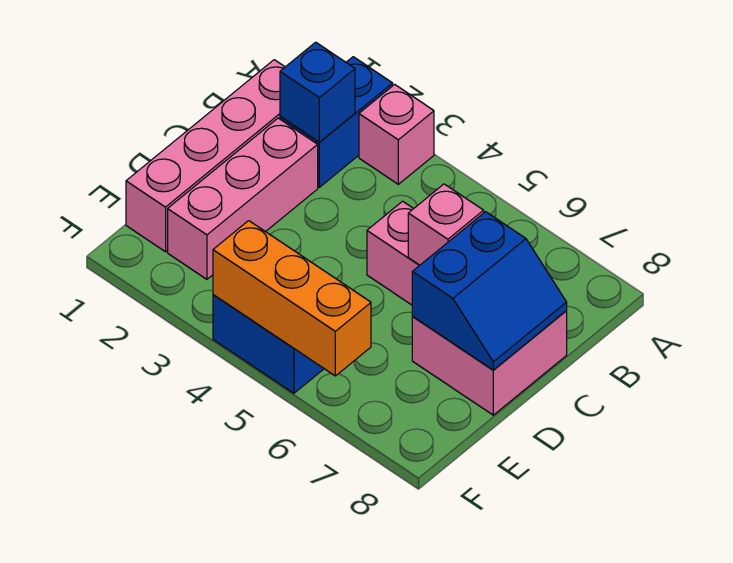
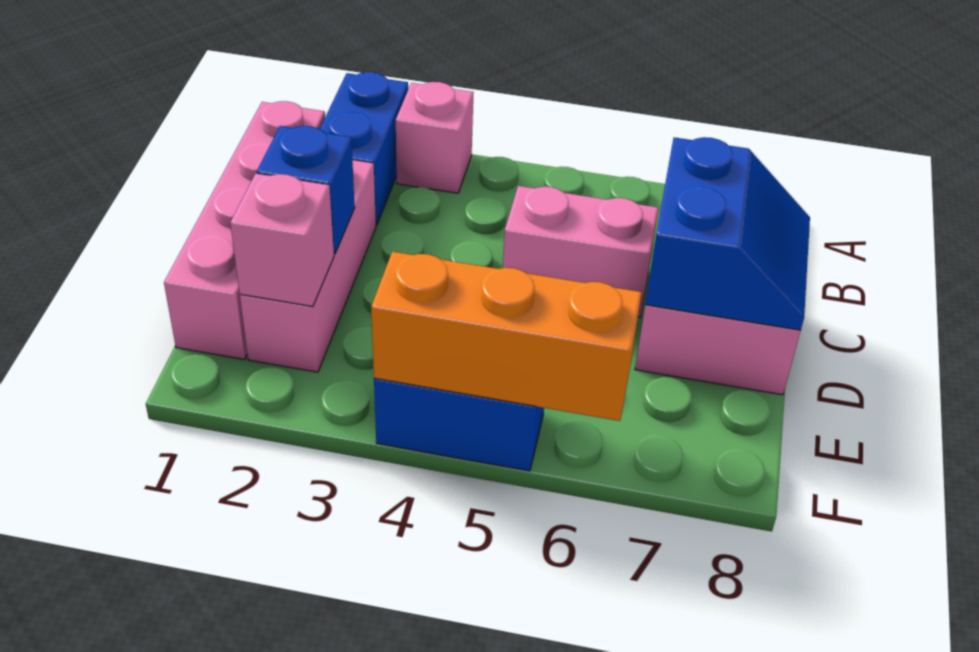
blue brick B2 level 2 -> blue brick D2 level 2
pink brick C6 level 2 -> pink brick E2 level 2

